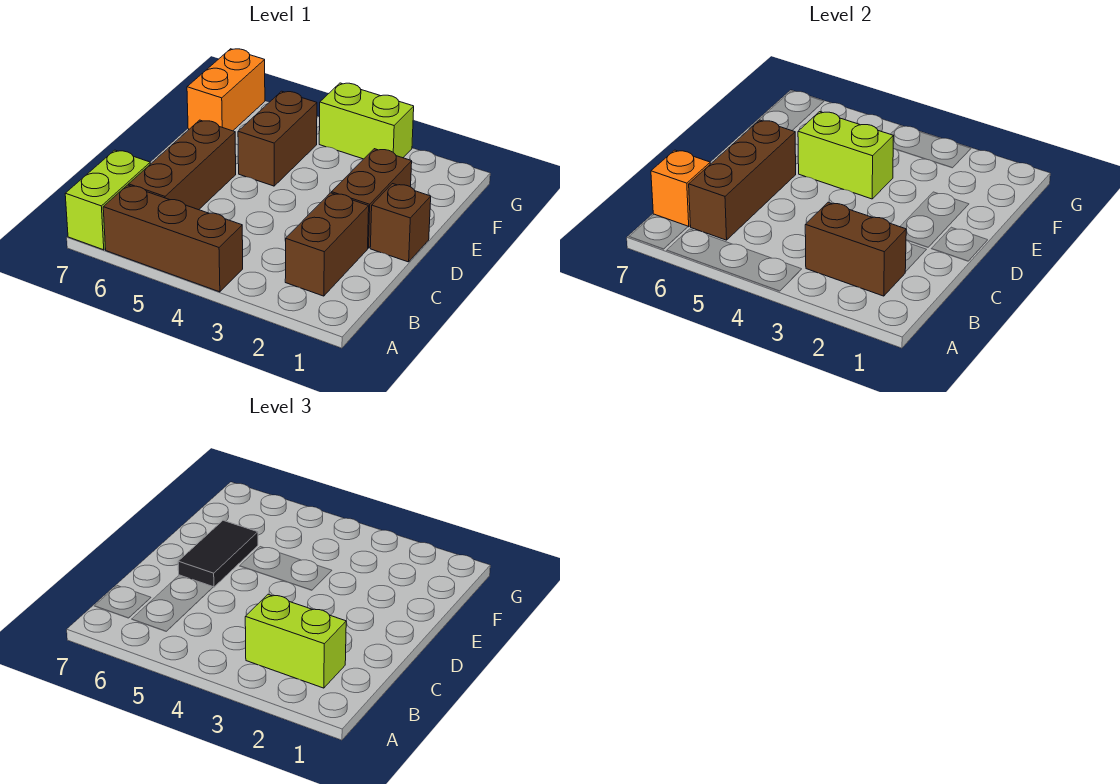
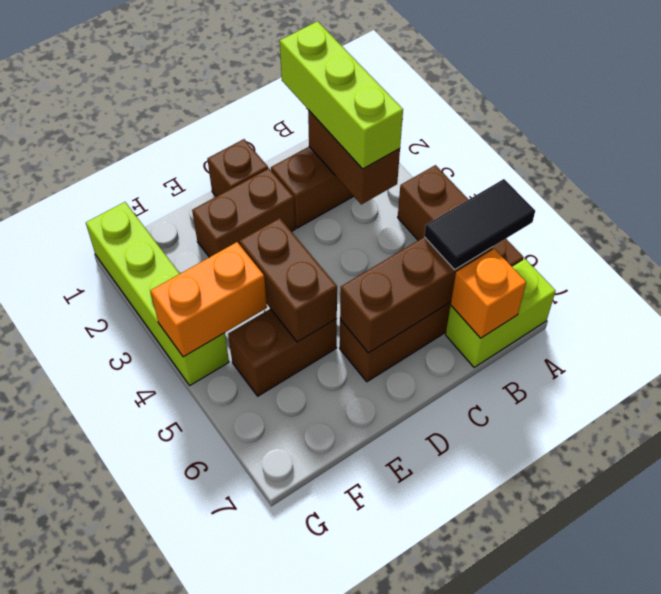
lime brick B2:B3 level 3 -> lime brick B1:B3 level 3
black tile D6:E6 level 3 -> black tile A6:B6 level 3
lime brick E4:E5 level 2 -> brown brick E4:E5 level 2
orange brick F7:G7 level 1 -> orange brick F4:G4 level 2
lime brick G3:G4 level 1 -> lime brick G1:G4 level 1

